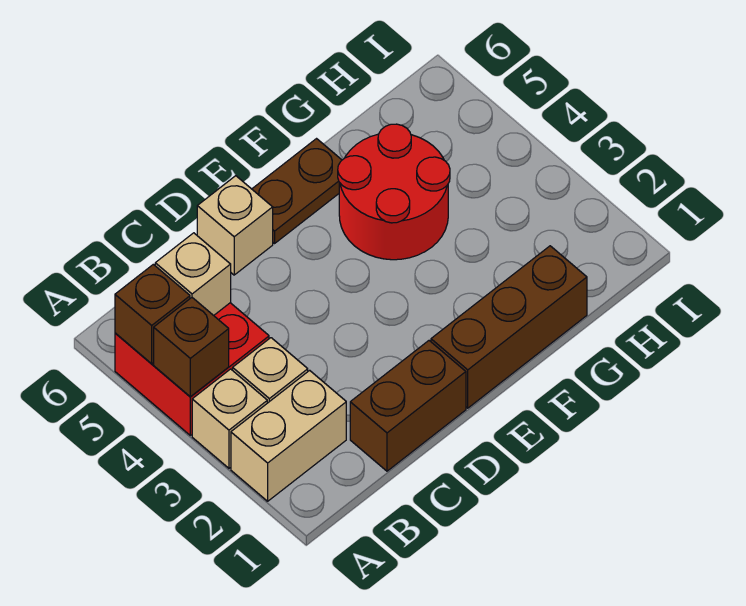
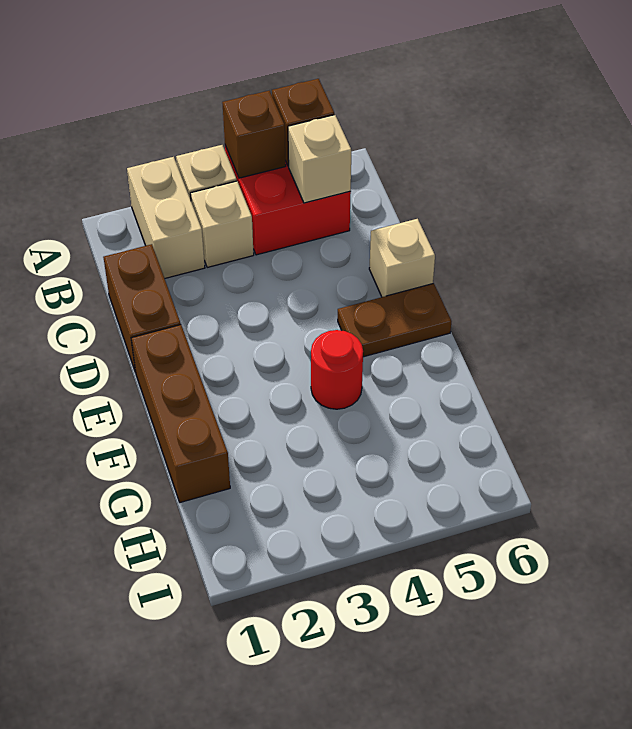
brown plate E6:F6 level 1 -> brown plate E5:E6 level 1
red round brick F4:G5 level 1 -> red round brick F4 level 1

